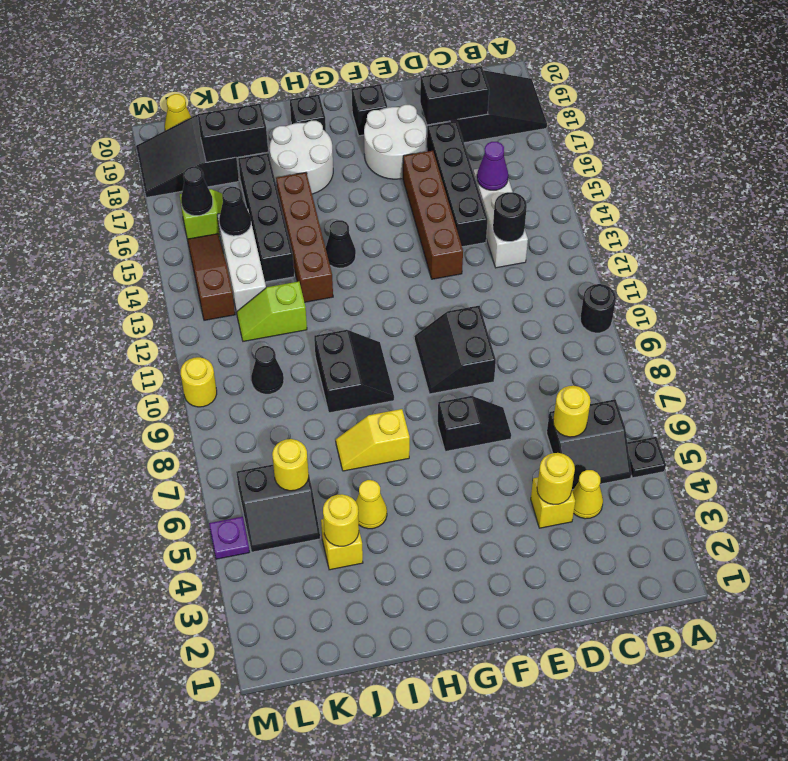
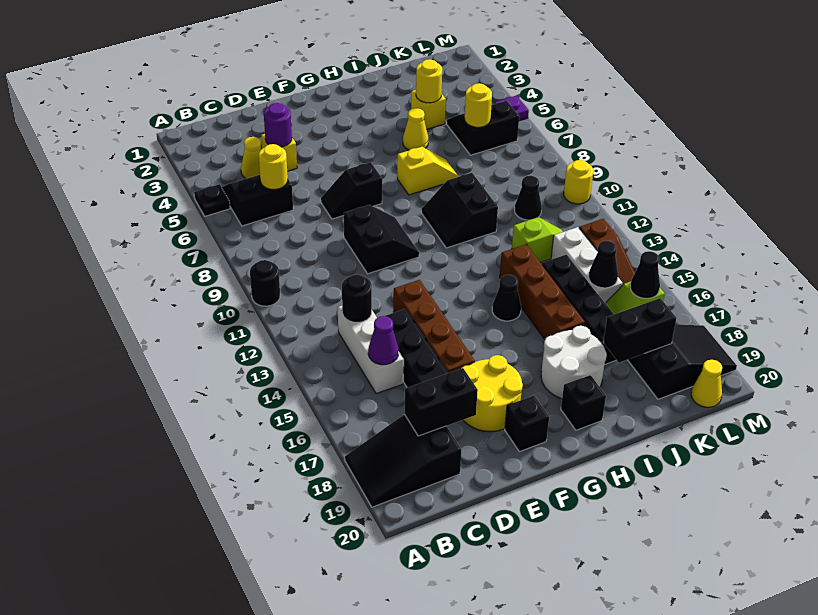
yellow round brick D4 level 2 -> purple round brick D4 level 2
white round brick E17:F18 level 1 -> yellow round brick E17:F18 level 1

